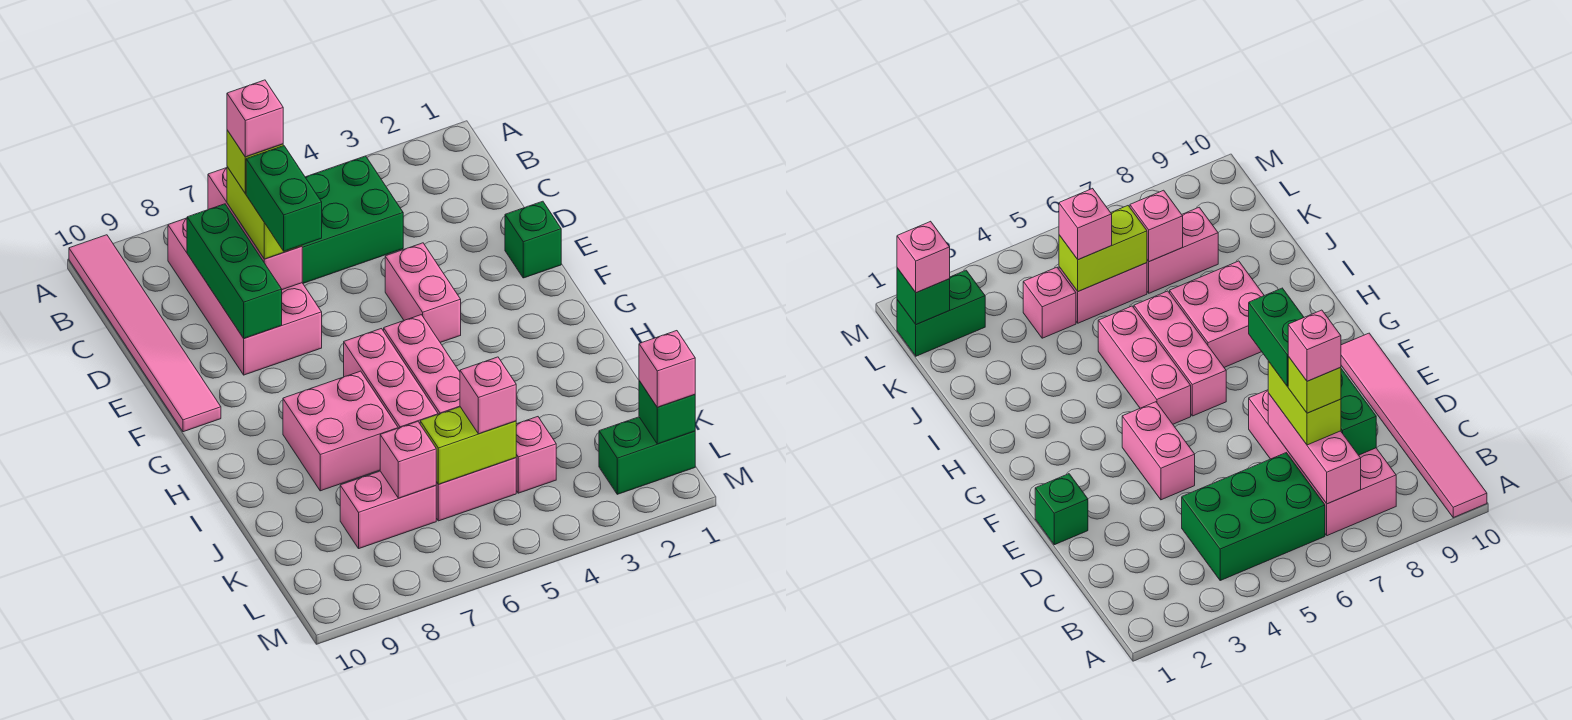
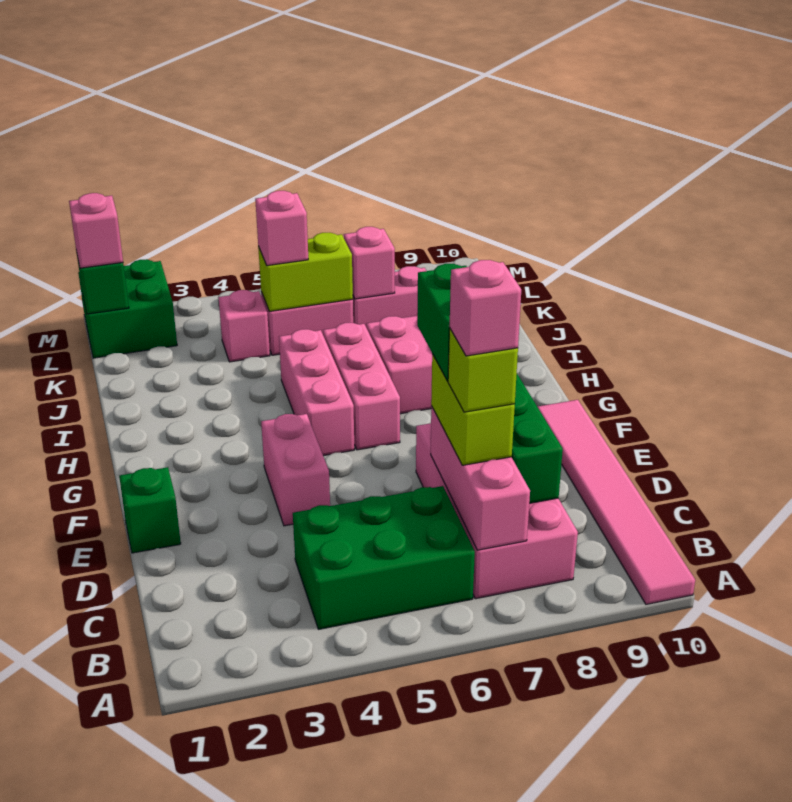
green brick L1:L2 level 1 -> green brick L1:M2 level 1

